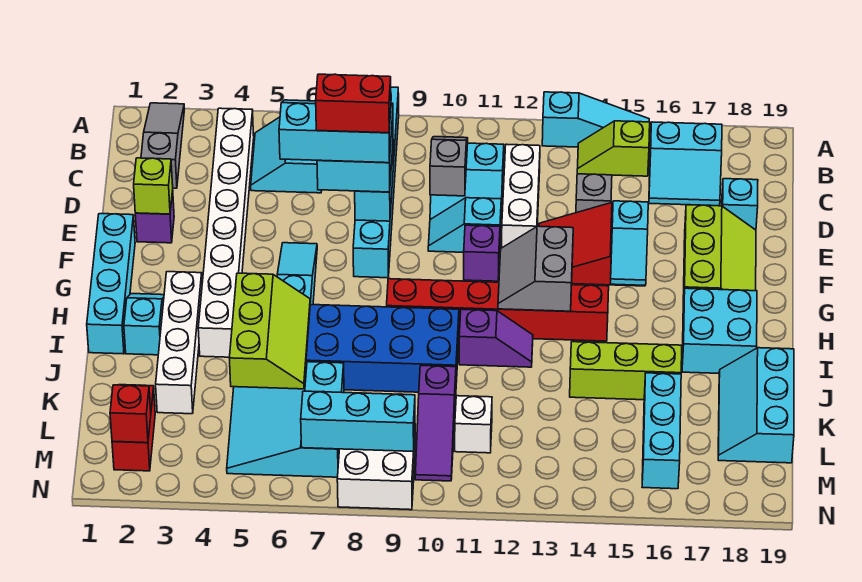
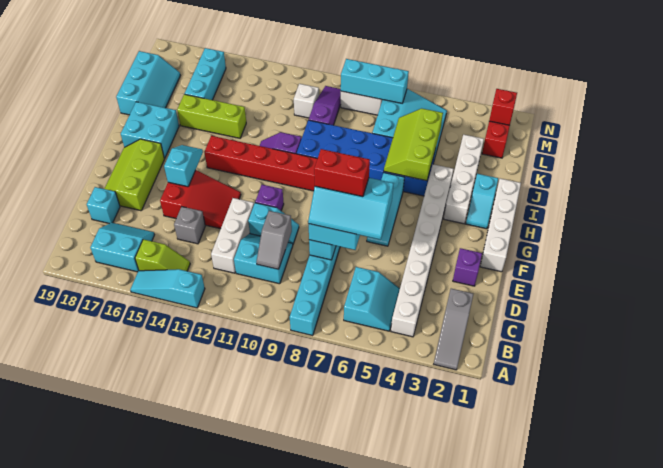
lime brick E2 level 2 -> none
cyan brick F1:I1 level 1 -> white brick F1:I1 level 1
grey slope G12:H13 level 2 top 13 -> none

